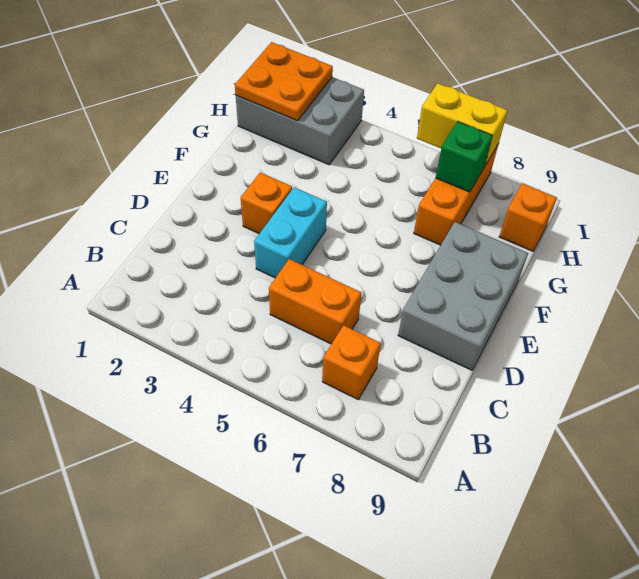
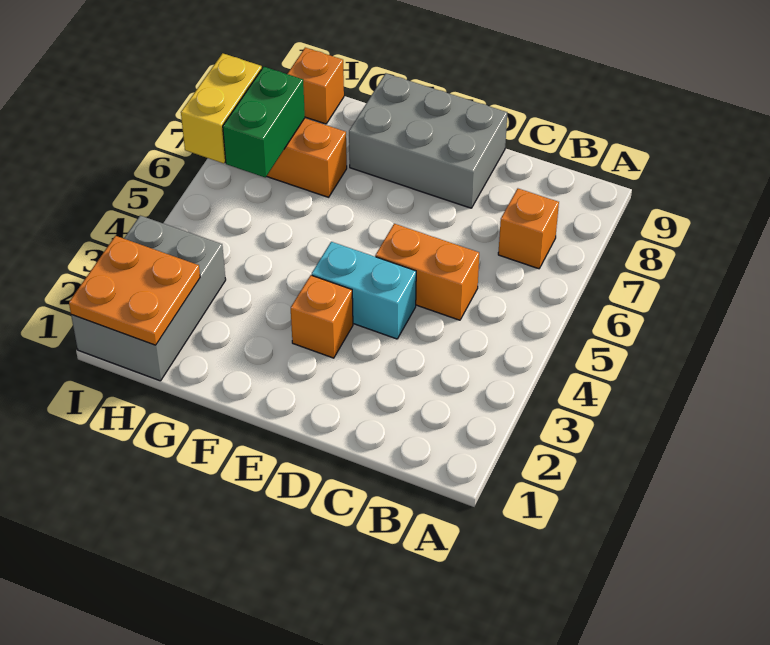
orange brick C5:C6 level 1 -> orange brick C5:D5 level 1
green brick H7 level 2 -> green brick H6:H7 level 2

